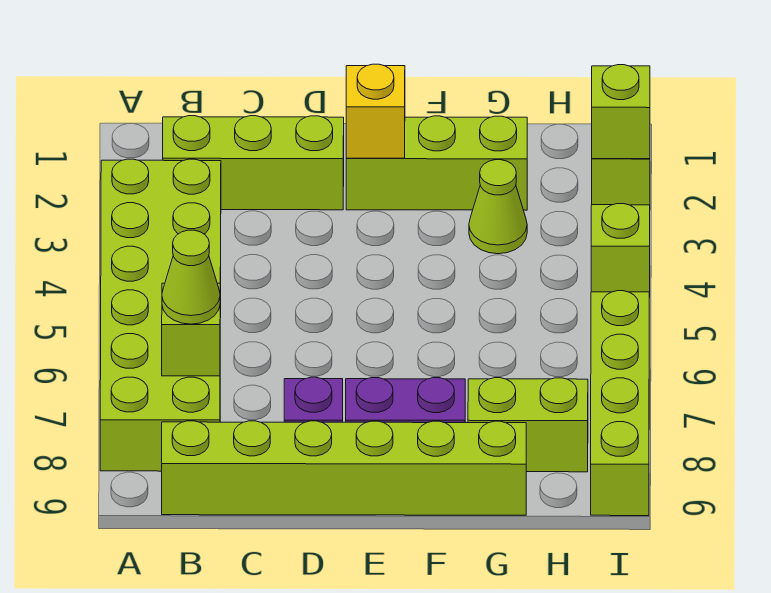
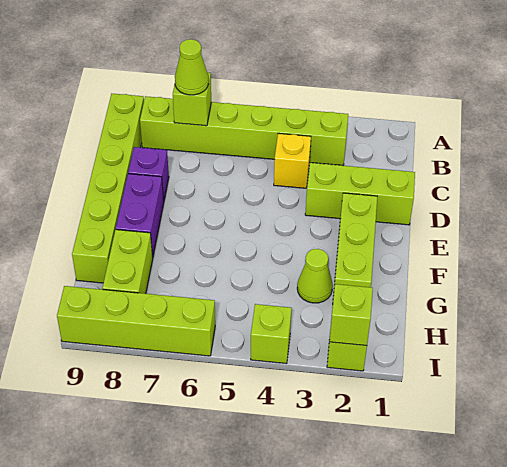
lime brick A3:B8 level 1 -> lime brick B3:B8 level 1
lime brick B2:D2 level 1 -> lime brick D1:D3 level 1
yellow brick E2 level 2 -> yellow brick C4 level 1

